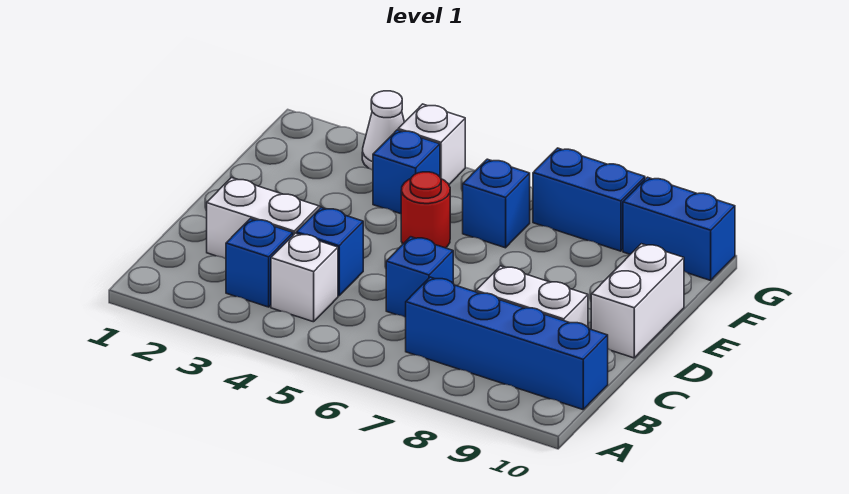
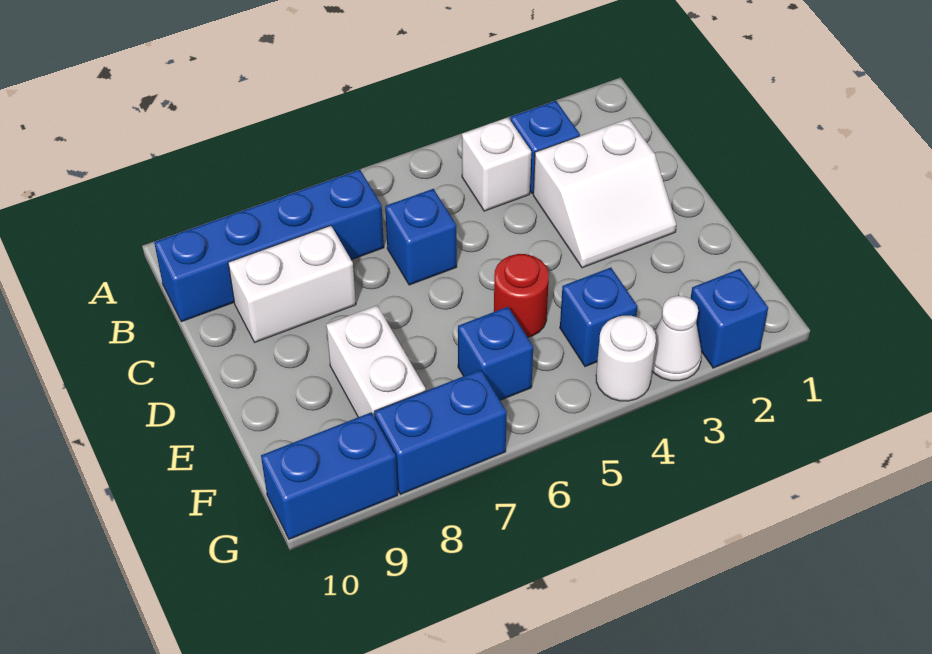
blue brick C4 level 1 -> blue brick G2 level 1
white brick D10:E10 level 1 -> white brick E8:F8 level 1
white brick G4 level 1 -> white round brick G4 level 1

